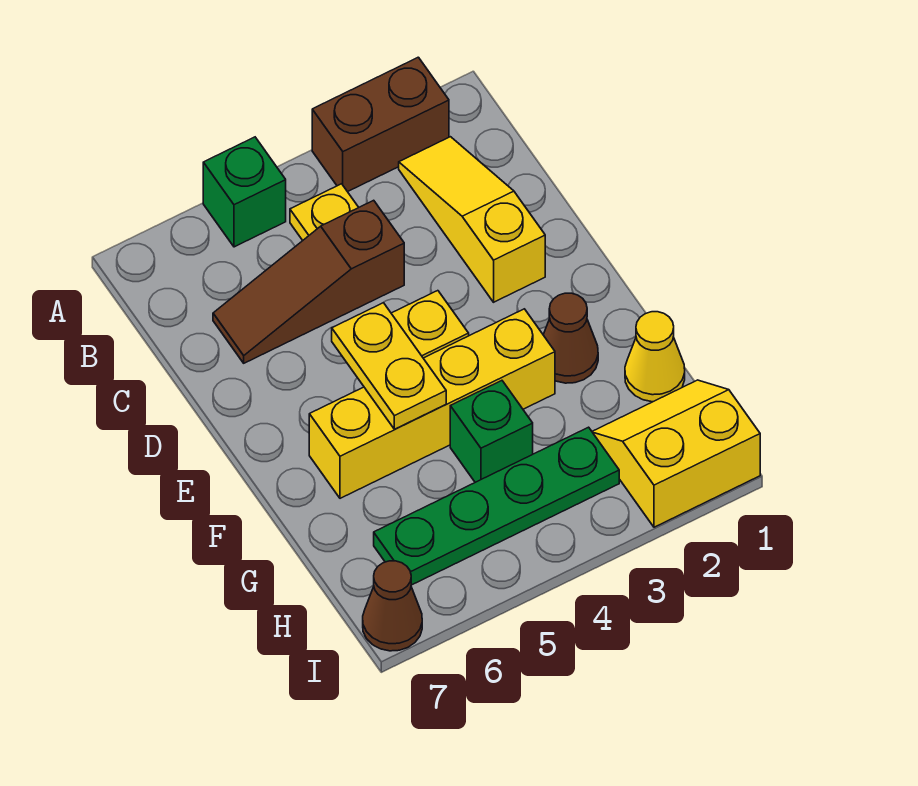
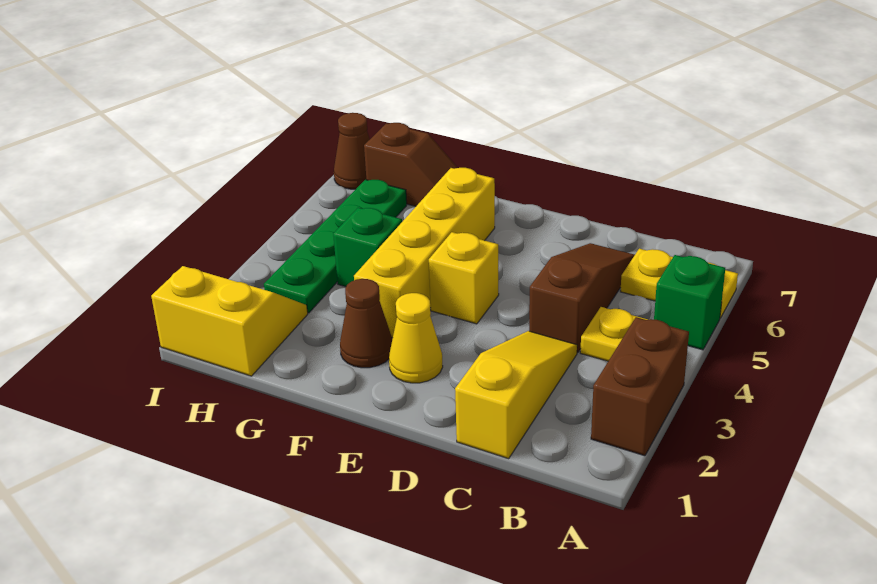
yellow slope B2:D2 level 1 top D -> yellow slope C1:C3 level 1 top 1
yellow plate E5:F5 level 2 -> yellow plate A6:B6 level 1
yellow cone G1 level 1 -> yellow cone E2 level 1
none -> brown slope G7:H7 level 1 top H
yellow slope H1:I2 level 1 top I -> yellow slope H1:I2 level 1 top 1

